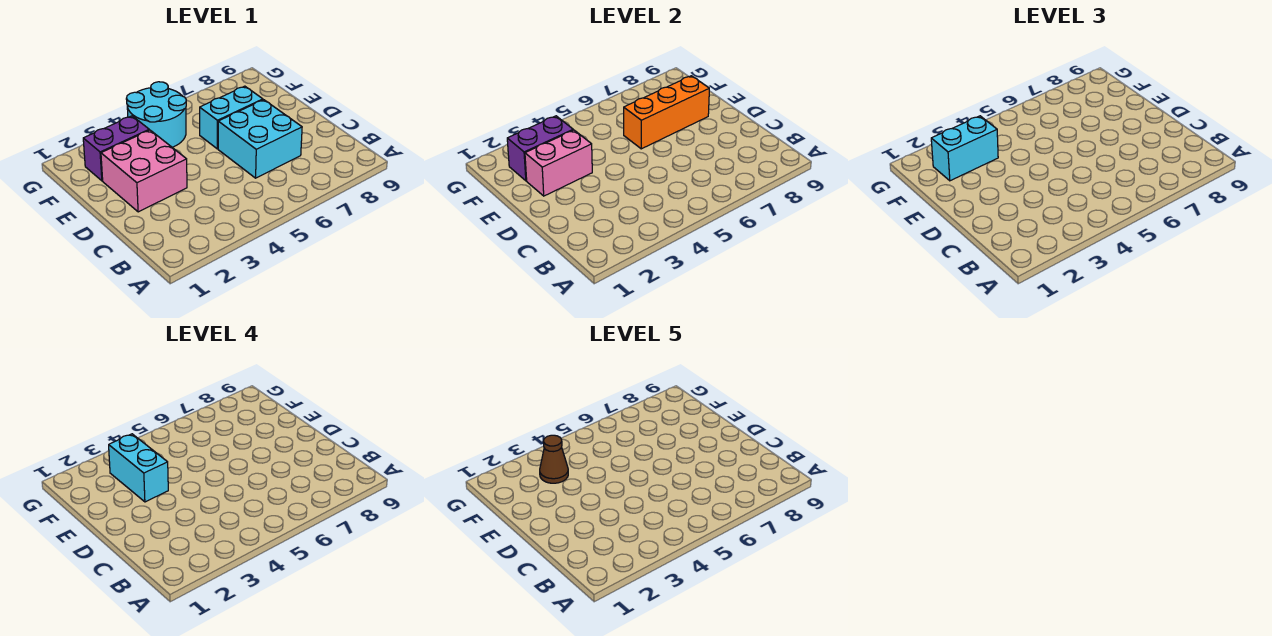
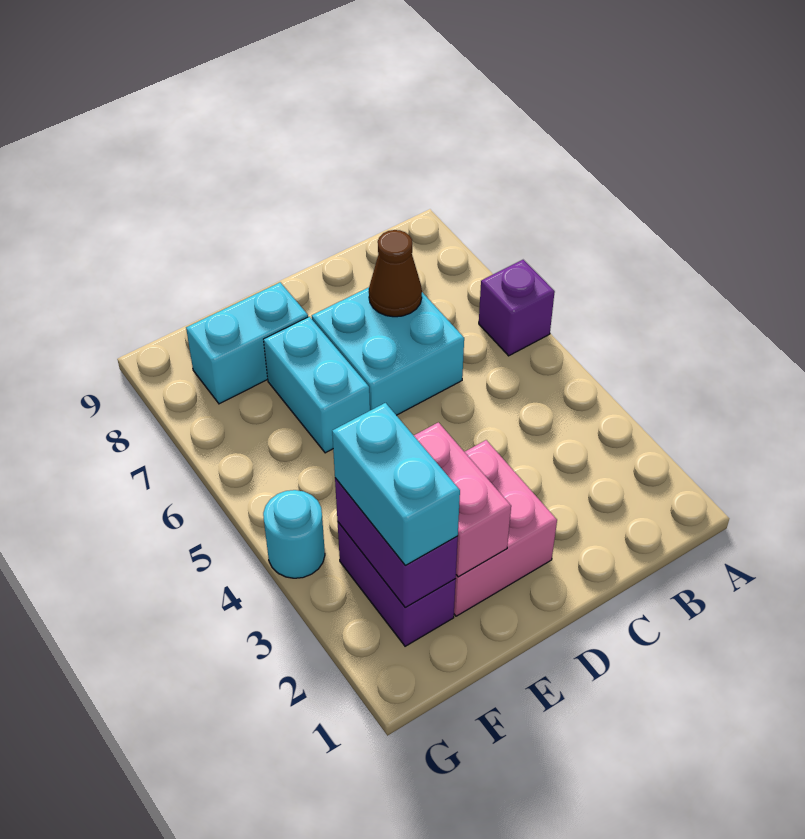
none -> purple brick A6 level 1
cyan brick E3:F3 level 4 -> cyan brick E8:F8 level 1
orange brick E6:E8 level 2 -> none
brown cone F3 level 5 -> brown cone C7 level 2
cyan round brick F4:G5 level 1 -> cyan round brick G4 level 1

